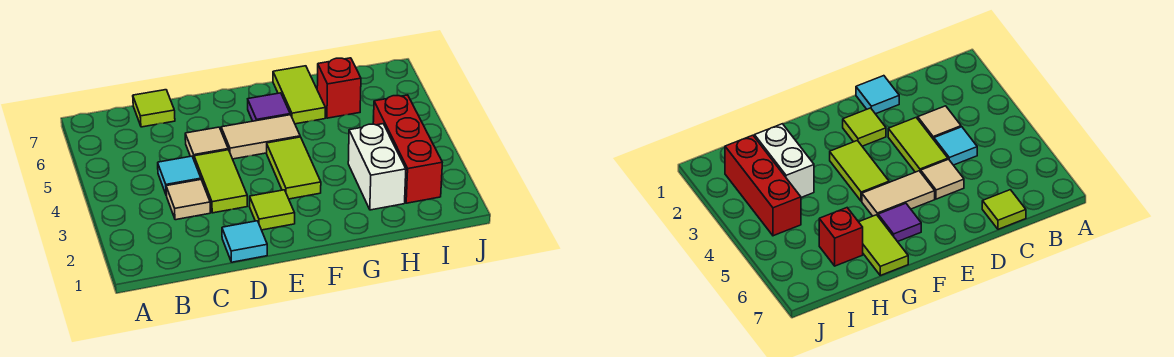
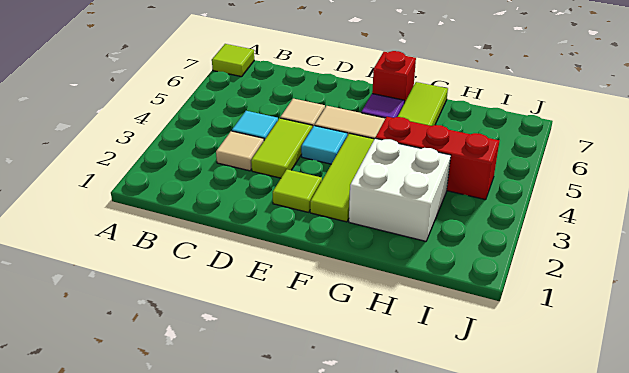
lime tile C7 level 1 -> lime tile A7 level 1
cyan tile D1 level 1 -> cyan tile E4 level 1
lime tile F3:F4 level 1 -> lime tile F2:F4 level 1
white brick H2:H3 level 1 -> white brick G2:H3 level 1
red brick H6 level 1 -> red brick F7 level 1
red brick I2:I4 level 1 -> red brick G4:I4 level 1

